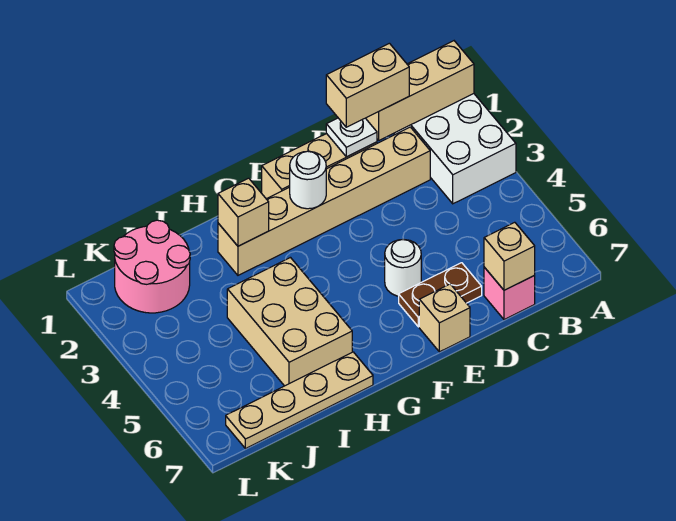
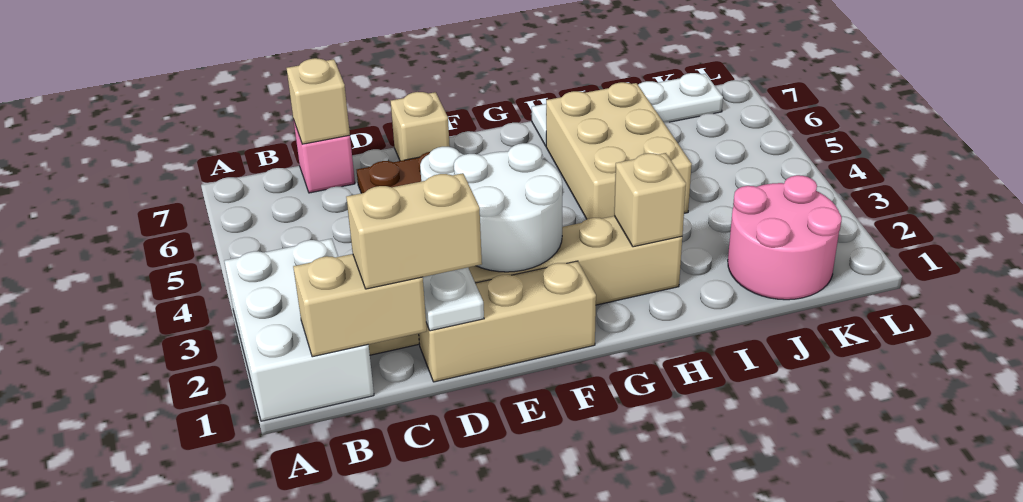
tan brick A1:C1 level 2 -> tan brick B1:C1 level 2
white round brick F2 level 2 -> white round brick E2:F3 level 2
tan plate H7:K7 level 1 -> white plate H7:K7 level 1

